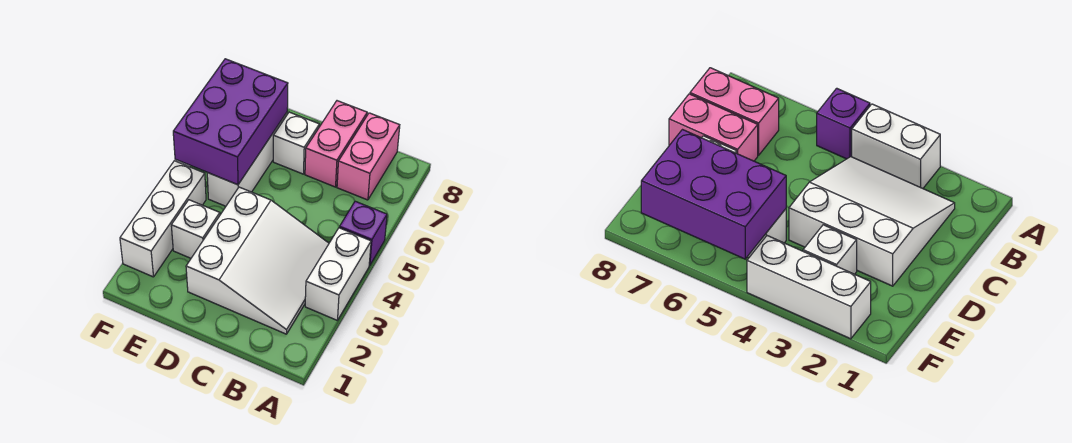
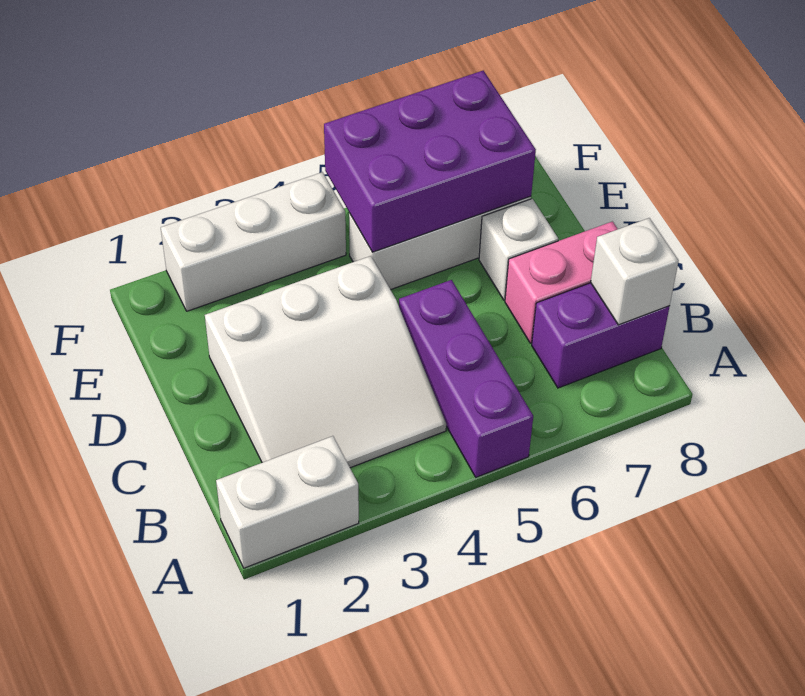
white brick A3:A4 level 1 -> white brick A1:A2 level 1
purple brick A5 level 1 -> purple brick A5:C5 level 1
pink brick B7:B8 level 1 -> purple brick B7:B8 level 1
white brick E3 level 1 -> white brick B8 level 2

